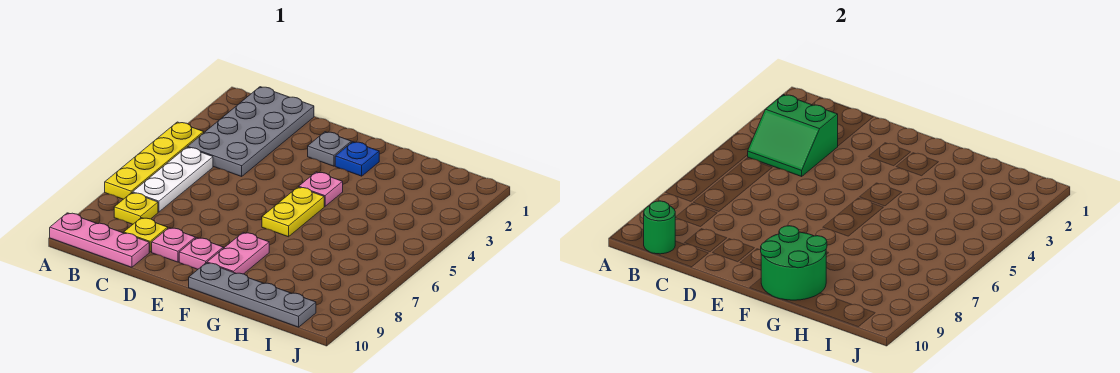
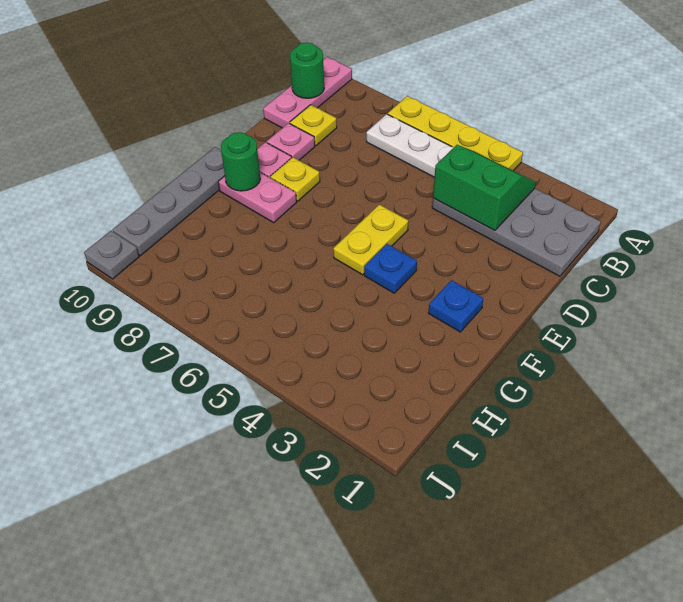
green slope B3:C4 level 2 top 3 -> green slope B3:C4 level 2 top C
yellow plate B8 level 1 -> yellow plate E8 level 1
grey plate E2 level 1 -> grey plate J10 level 1
pink plate F4 level 1 -> blue plate F4 level 1
yellow plate F5:F6 level 1 -> yellow plate E5:F5 level 1
green round brick F9:G10 level 2 -> green round brick F9 level 2

